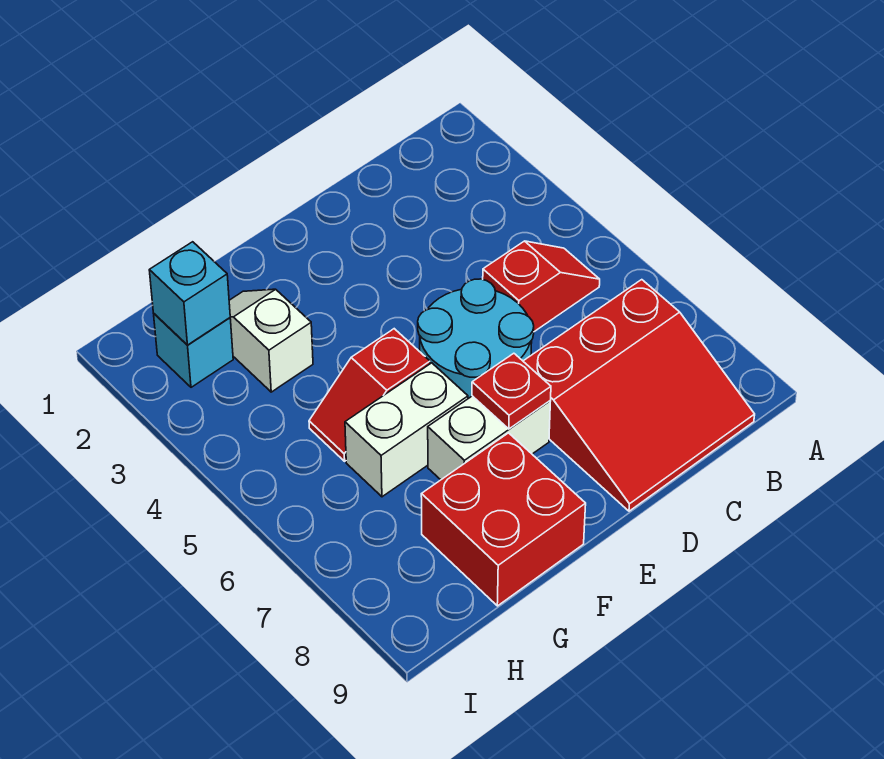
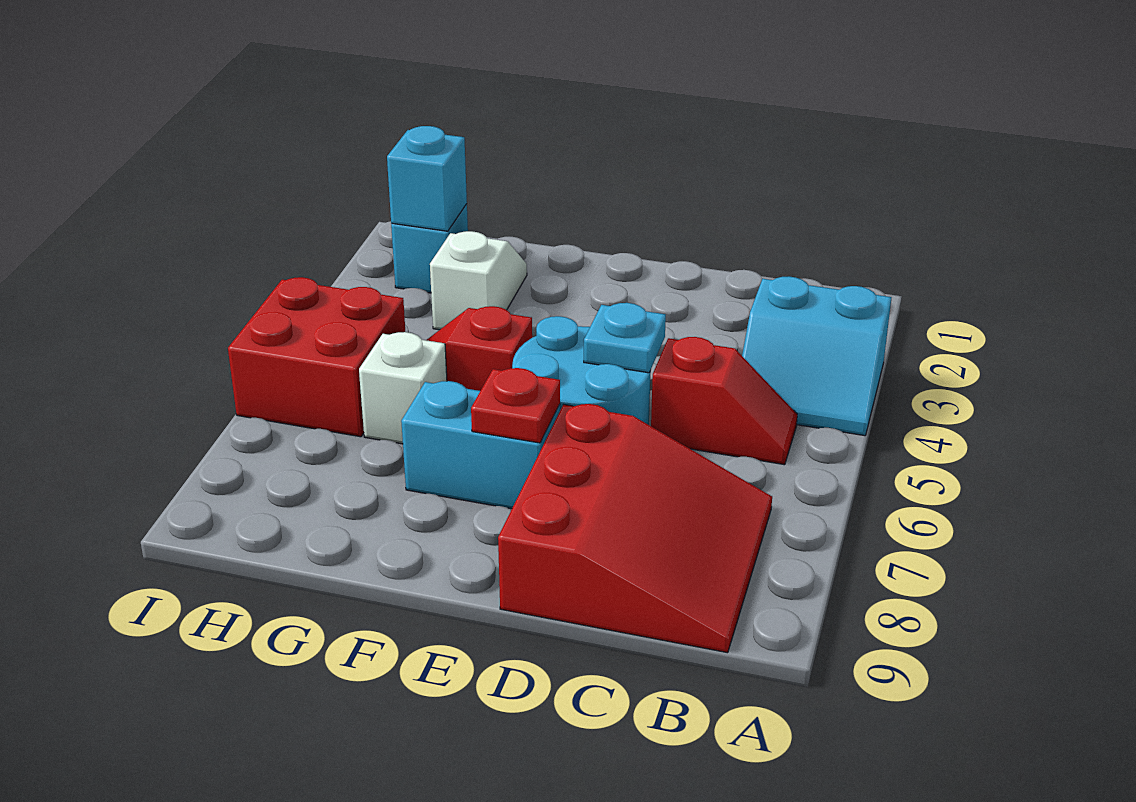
none -> cyan slope A3:B4 level 1 top 3
red slope B7:D9 level 1 top 7 -> red slope B7:D9 level 1 top D
none -> cyan plate D5 level 2
white brick E7:F7 level 1 -> cyan brick E7:F7 level 1
white brick F6:G6 level 1 -> white brick G6 level 1
red brick F8:G9 level 1 -> red brick H5:I6 level 1

